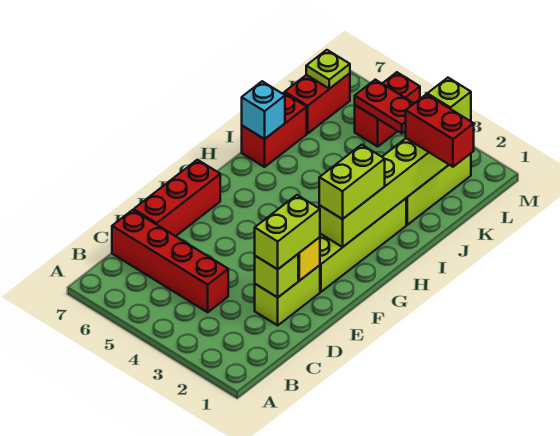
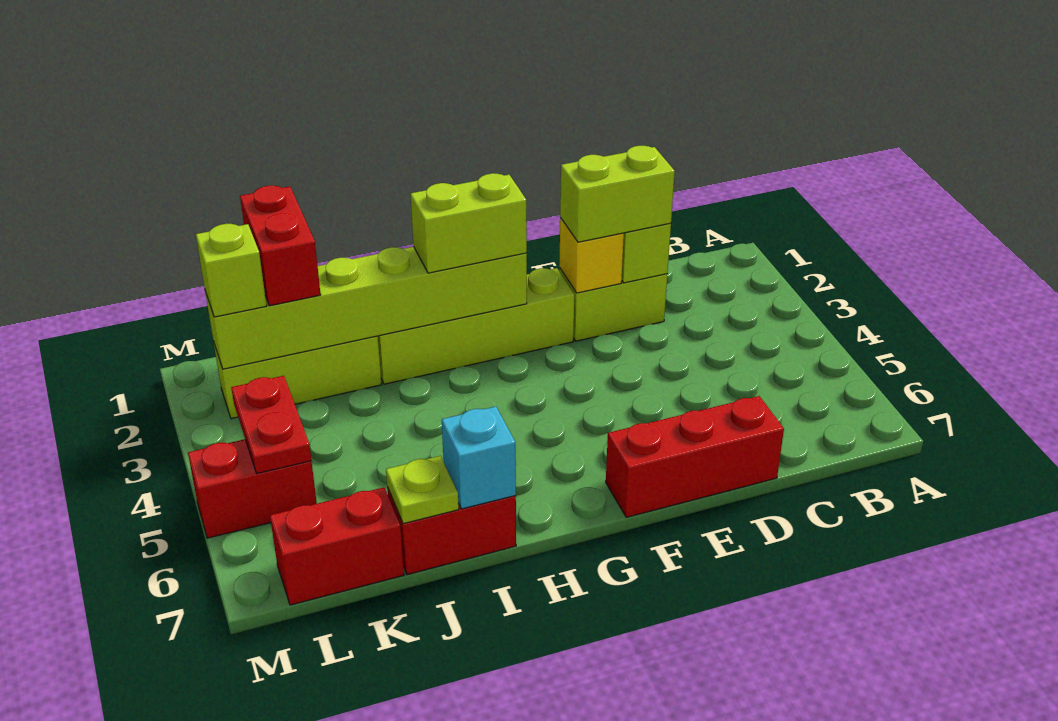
red brick C4:C7 level 1 -> none
lime plate L7 level 2 -> lime plate J7 level 2

